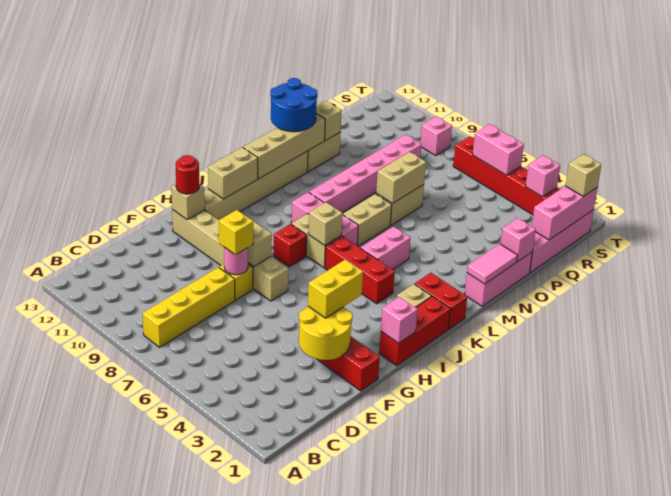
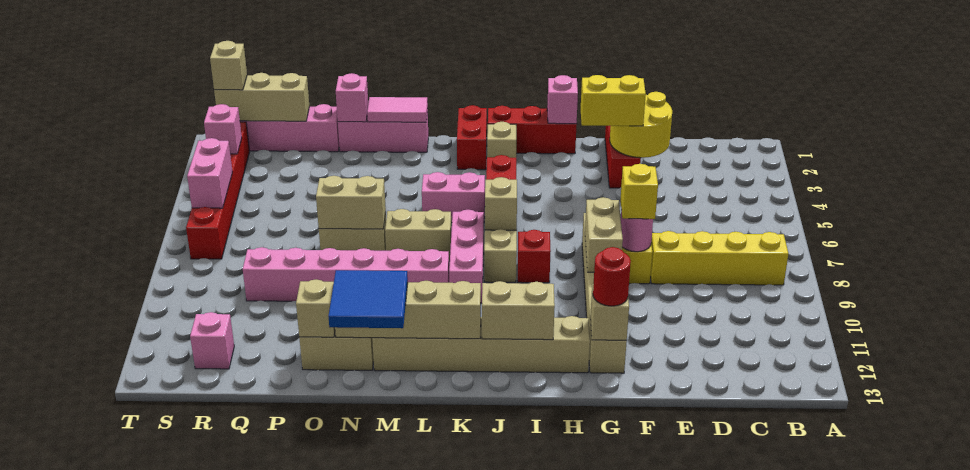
blue round brick M12:N13 level 3 -> blue tile M12:N13 level 3
pink brick Q1:S1 level 2 -> tan brick Q1:S1 level 2
pink brick S9 level 1 -> pink brick R12 level 1

